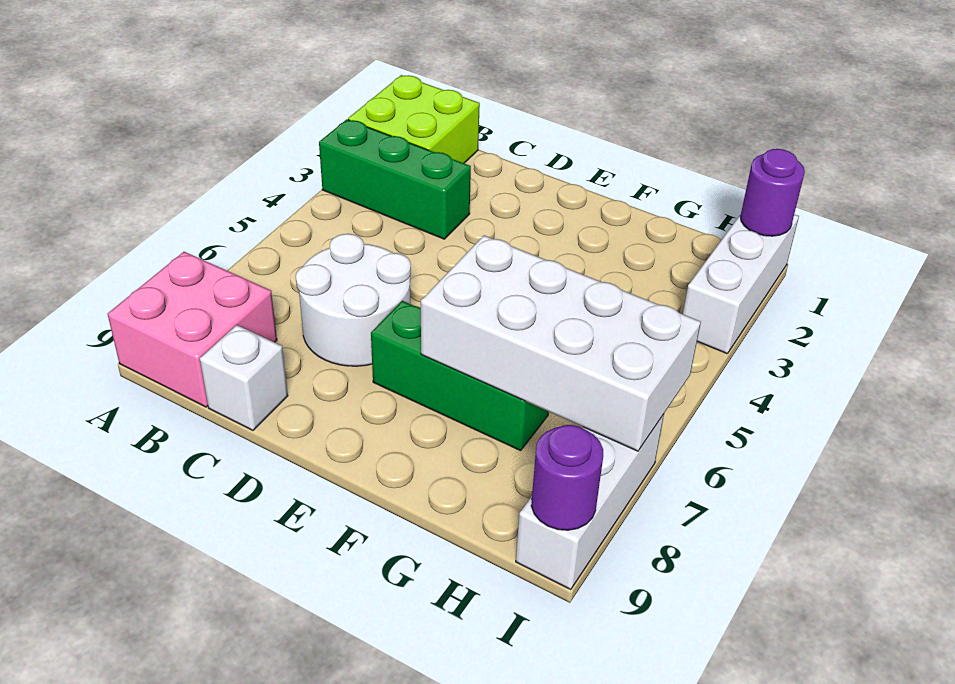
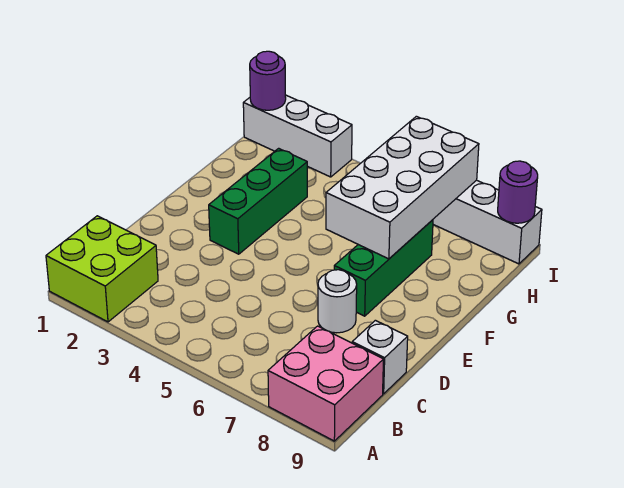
green brick A3:C3 level 1 -> green brick E3:G3 level 1
white round brick C6:D7 level 1 -> white round brick D7 level 1

